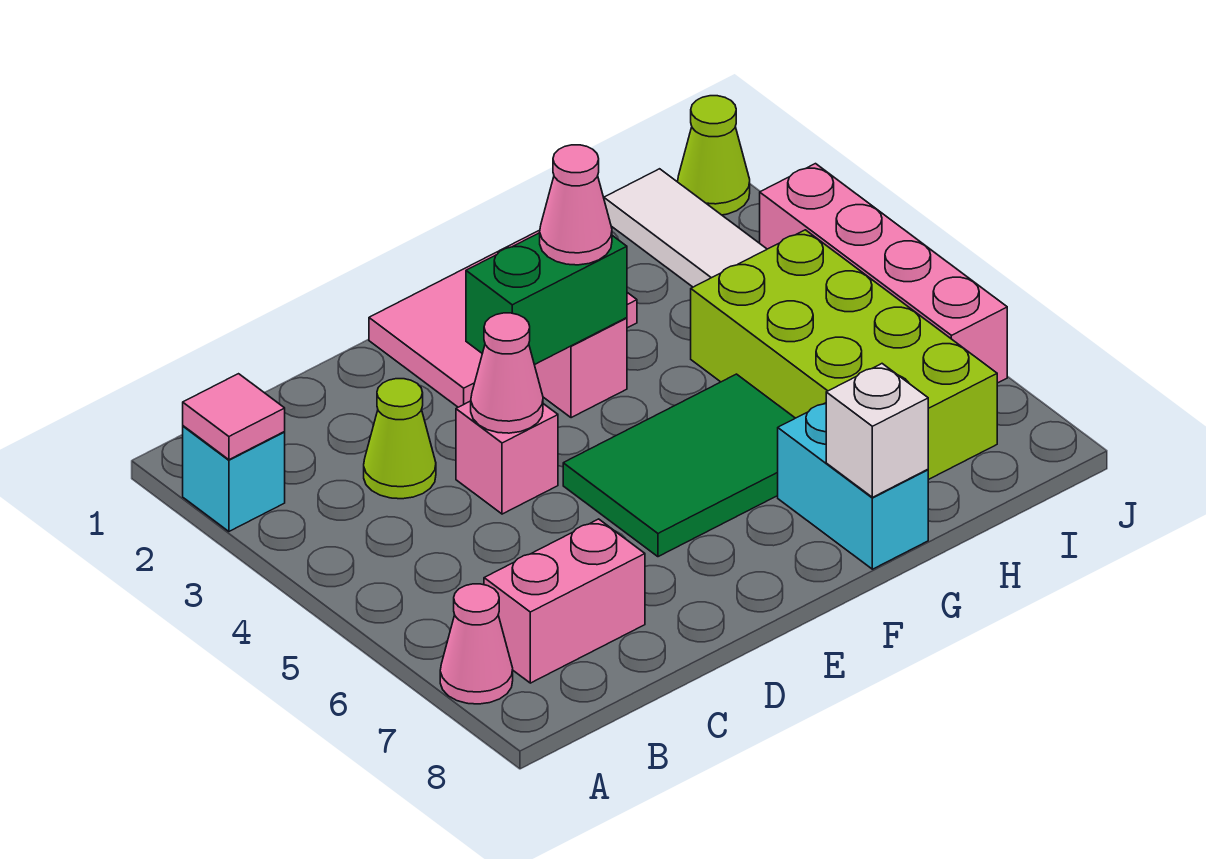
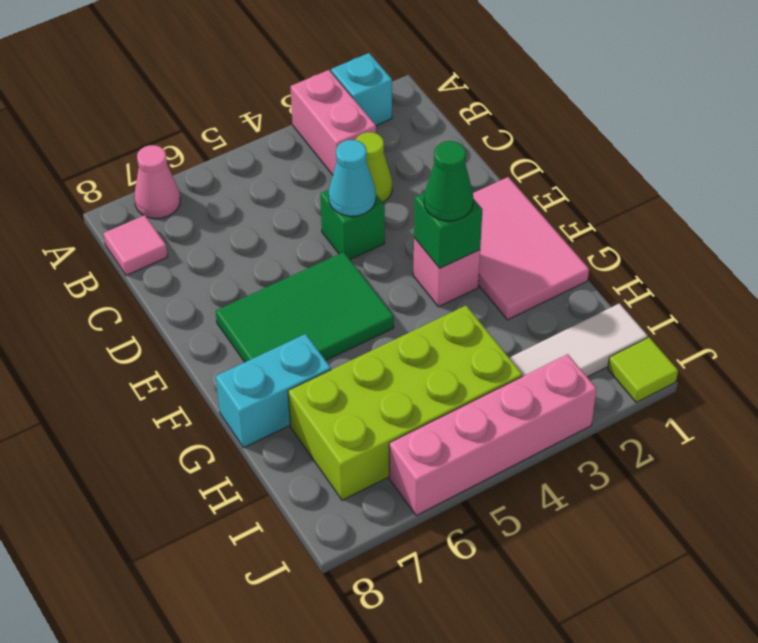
pink tile A2 level 2 -> pink tile B8 level 1
pink brick B7:C7 level 1 -> pink brick A3:B3 level 1
pink brick D4 level 1 -> green brick D4 level 1
pink cone D4 level 2 -> cyan cone D4 level 2
green brick E3:F3 level 2 -> green brick F3 level 2
green tile E5:G6 level 1 -> green tile E5:F7 level 1
pink cone F3 level 3 -> green cone F3 level 3
white brick G8 level 2 -> none
lime cone J1 level 1 -> lime tile J1 level 1

